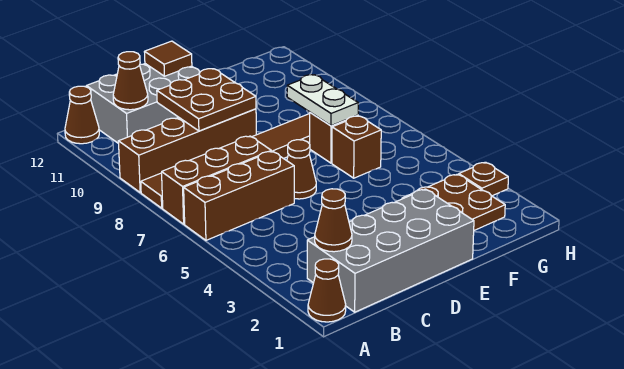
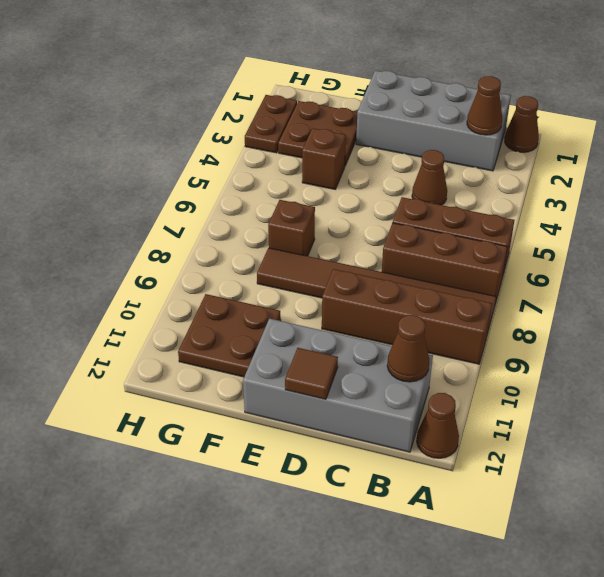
grey brick B11:D12 level 1 -> grey brick B11:E12 level 1
brown plate C9:D10 level 2 -> brown plate F10:G11 level 1
brown cone D6 level 1 -> brown cone C4 level 1
brown brick F6 level 1 -> brown brick F4 level 1
white plate F7:F8 level 2 -> none
brown plate H3 level 1 -> brown plate H2:H3 level 1

